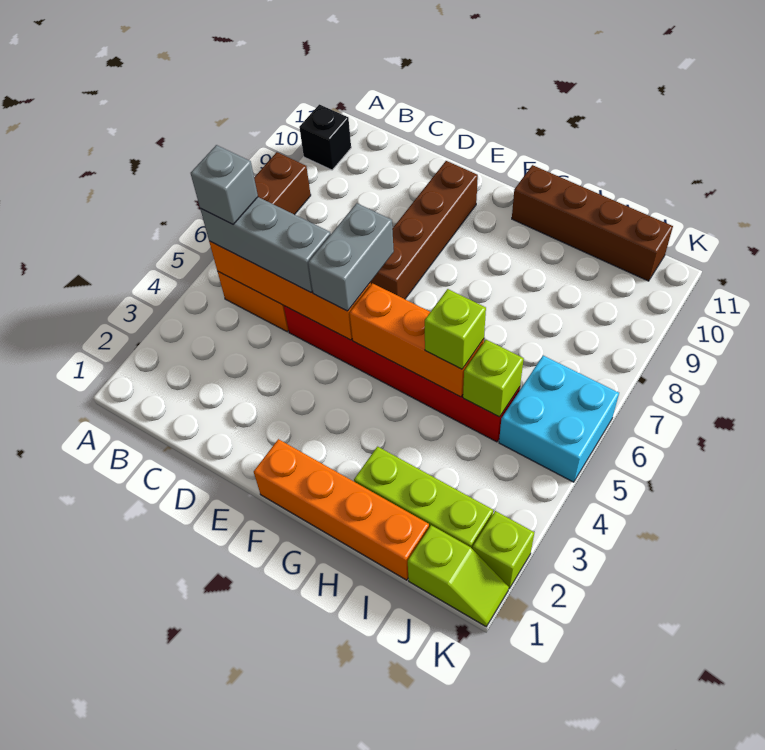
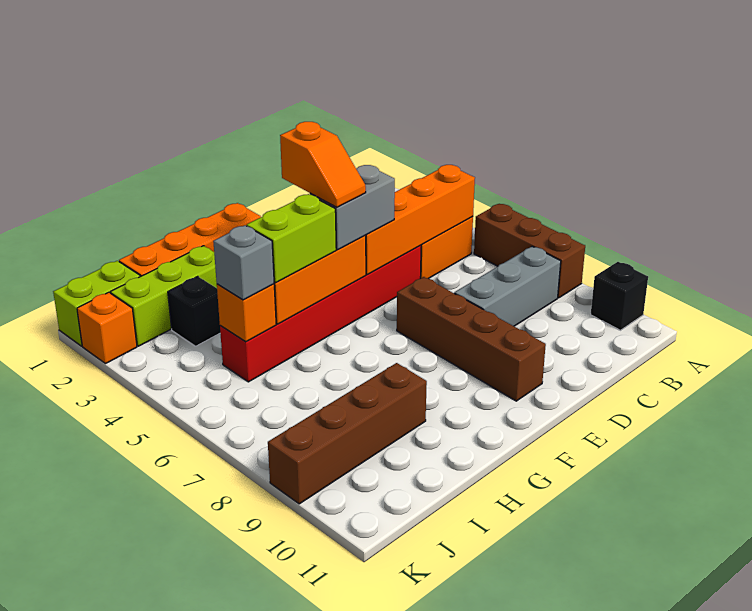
grey brick B5:D5 level 3 -> grey brick B8:D8 level 1
grey brick B5 level 4 -> grey brick I5 level 3
grey brick E5:E6 level 3 -> grey brick E5:F5 level 3
none -> orange slope F4:F5 level 4 top 4
brown brick G11:J11 level 1 -> brown brick H9:K9 level 1
lime brick H5 level 3 -> lime brick G5:H5 level 3
none -> black brick I3 level 1
lime brick I5 level 2 -> orange brick I5 level 2
lime slope J1:K1 level 1 top J -> lime brick J1:K1 level 1
cyan brick J5:K6 level 1 -> none
lime brick K2 level 1 -> orange brick K2 level 1

